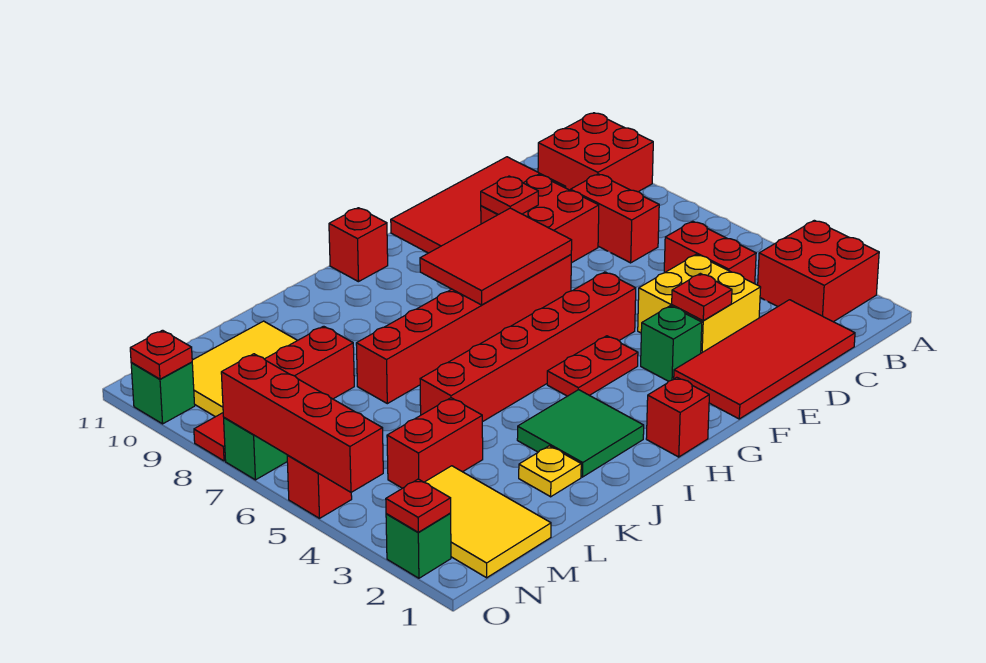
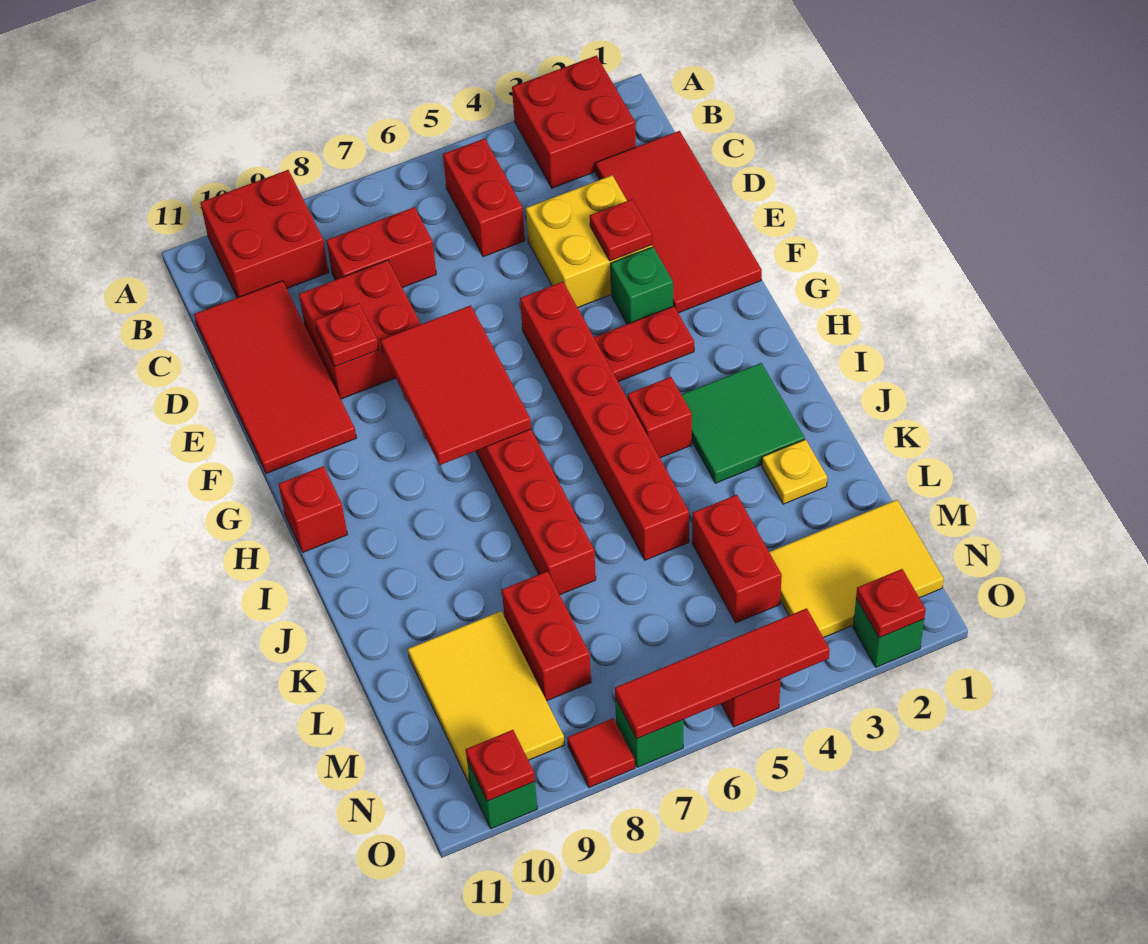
red brick C4:C5 level 1 -> red brick B5:C5 level 1
red plate G4:H4 level 1 -> red plate G3:G4 level 1
red brick H1 level 1 -> red brick I4 level 1
red brick O4:O7 level 2 -> red tile O4:O7 level 2

